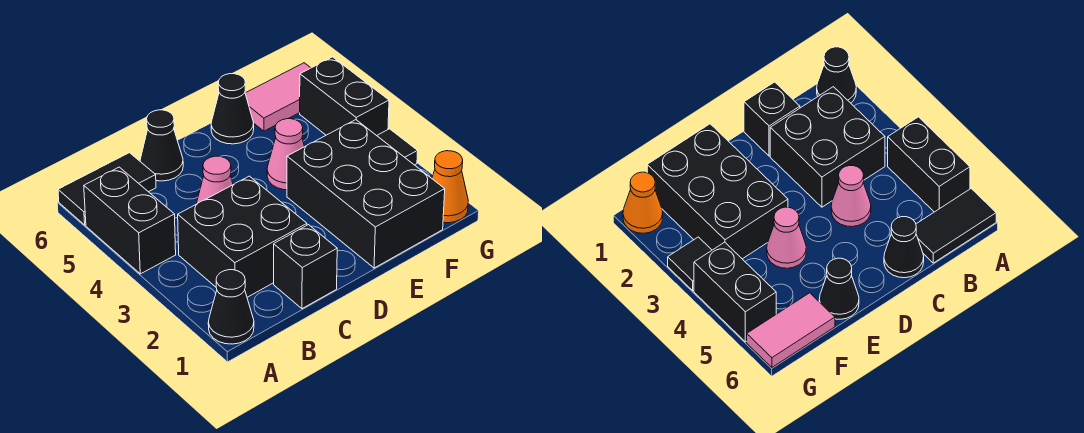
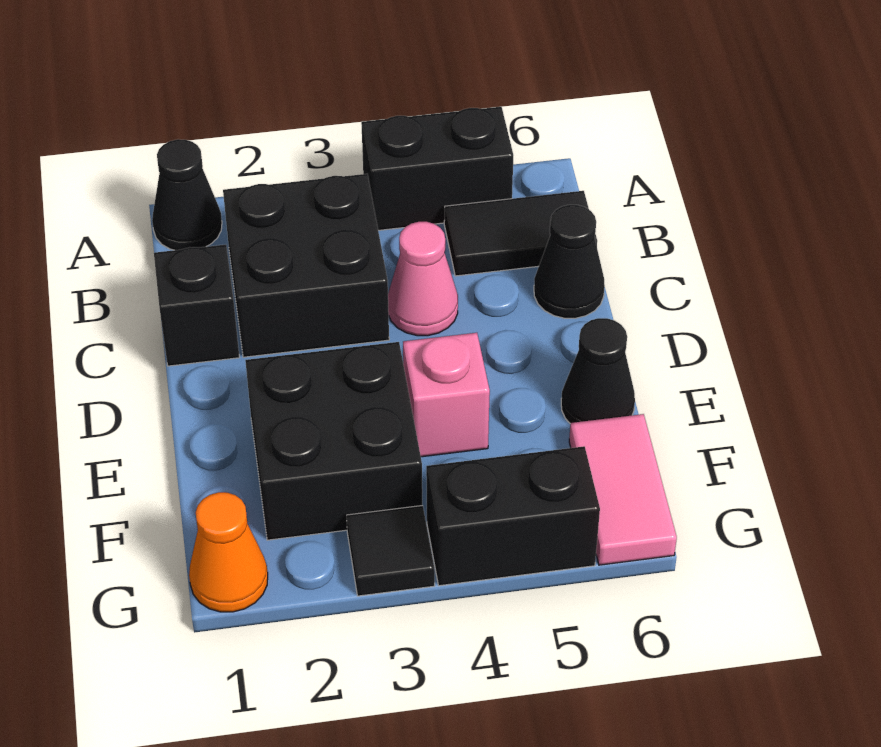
black tile A6:B6 level 1 -> black tile B5:B6 level 1
black brick E1:F3 level 1 -> black brick E2:F3 level 1
pink cone E4 level 1 -> pink brick E4 level 1

